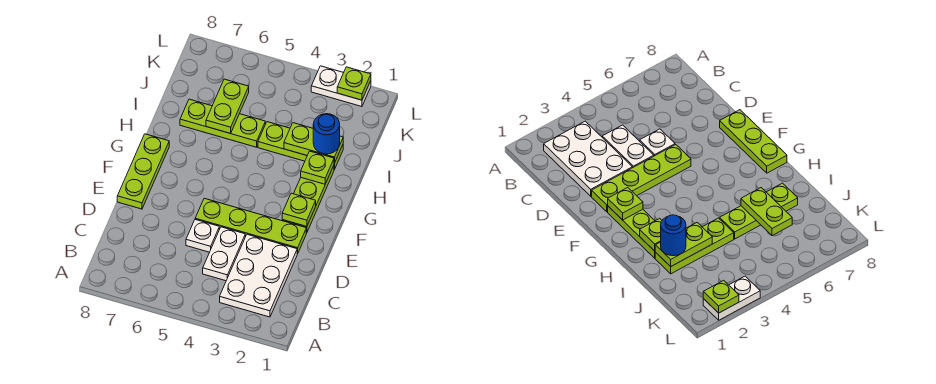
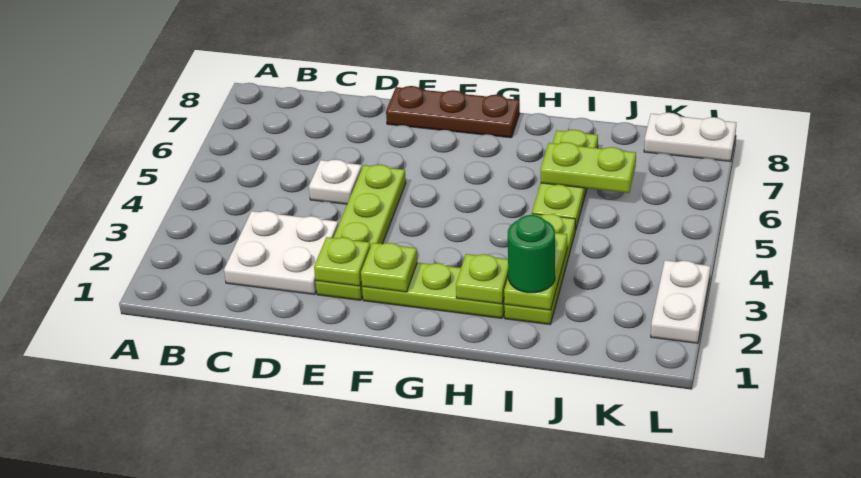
white plate B2:D3 level 1 -> white plate C2:D3 level 1
white plate C4:D4 level 1 -> white plate K8:L8 level 1
lime plate E8:G8 level 1 -> brown plate E8:G8 level 1
blue round brick I2 level 3 -> green round brick I2 level 3
lime plate L2 level 2 -> lime plate E2 level 2

